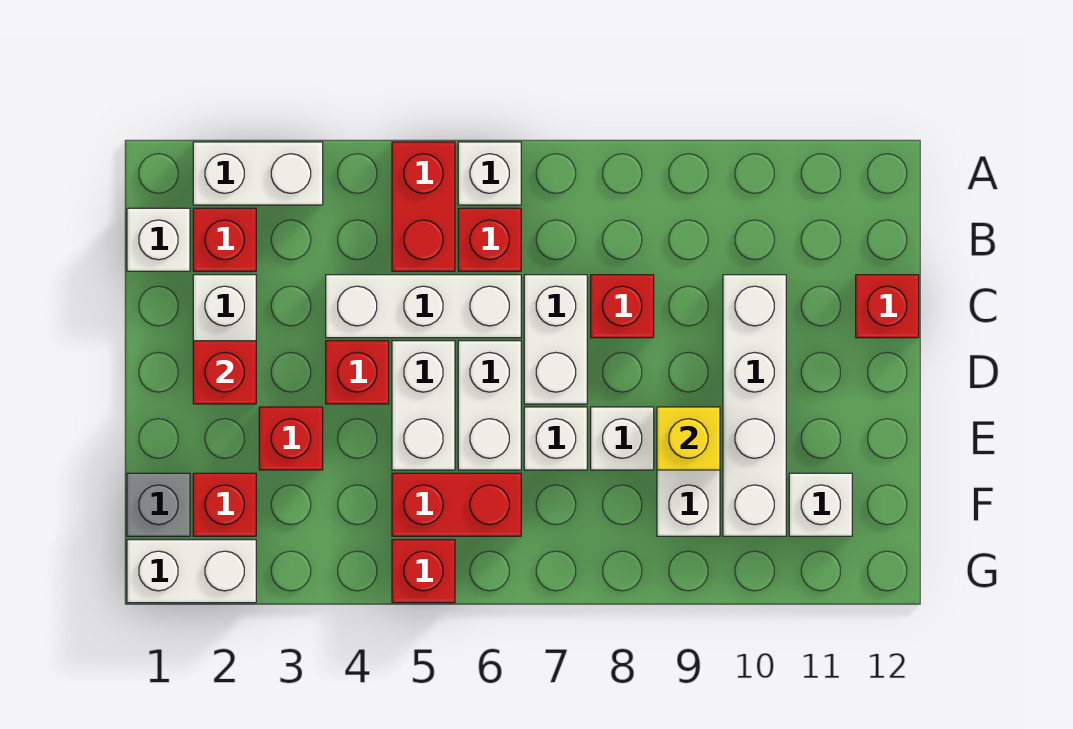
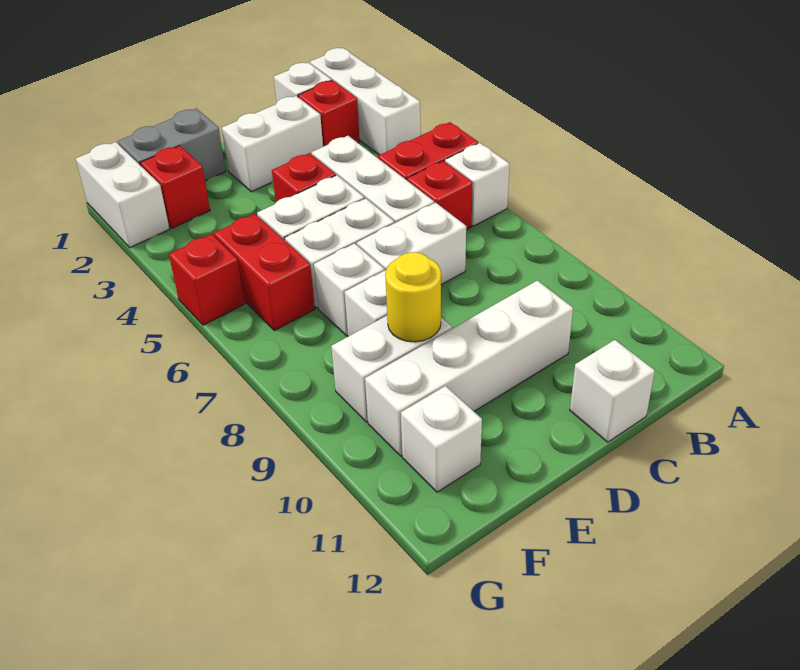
white brick A2:A3 level 1 -> white brick A1:A3 level 1
red brick C8 level 1 -> none
red brick C12 level 1 -> white brick C12 level 1
red brick D2 level 2 -> none
red brick E3 level 1 -> none
yellow brick E9 level 2 -> yellow round brick E9 level 2
grey brick F1 level 1 -> grey brick E1:F1 level 1

